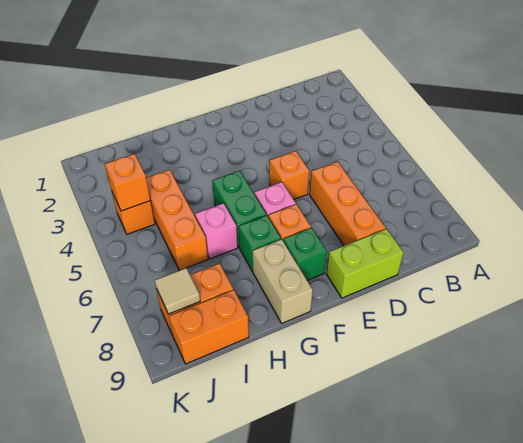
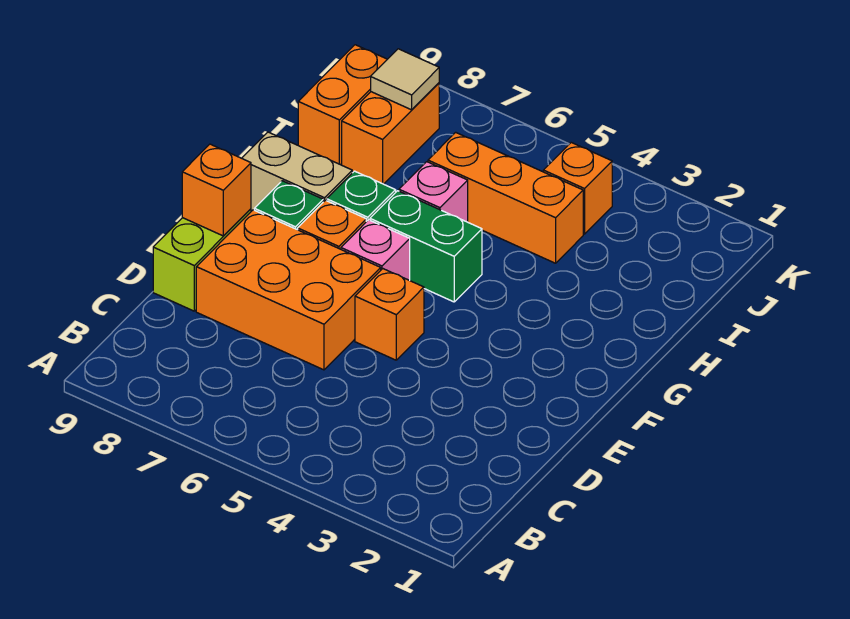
orange brick D6:D8 level 1 -> orange brick D6:E8 level 1
orange brick J4 level 2 -> orange brick E9 level 2

